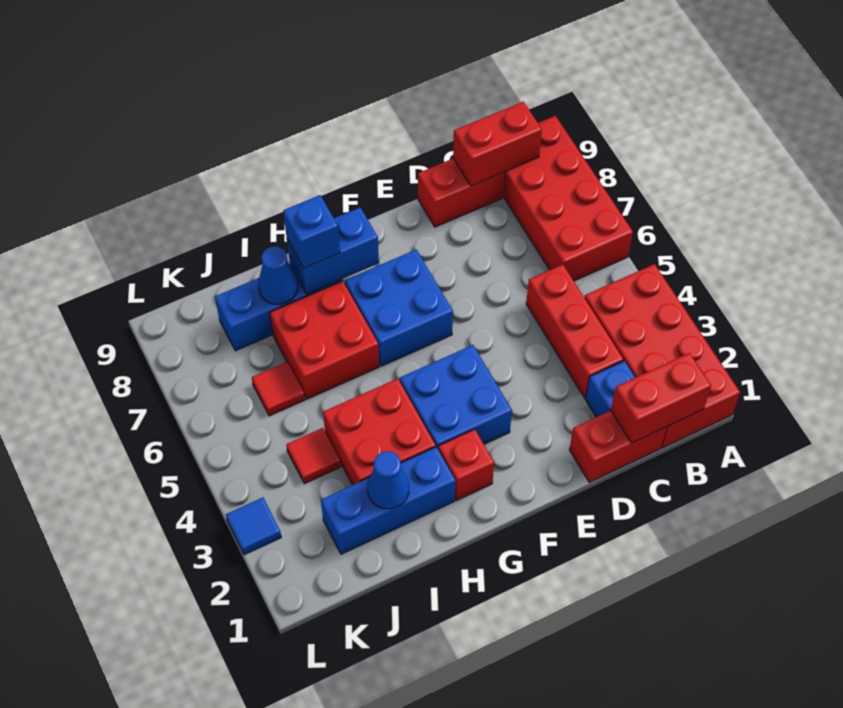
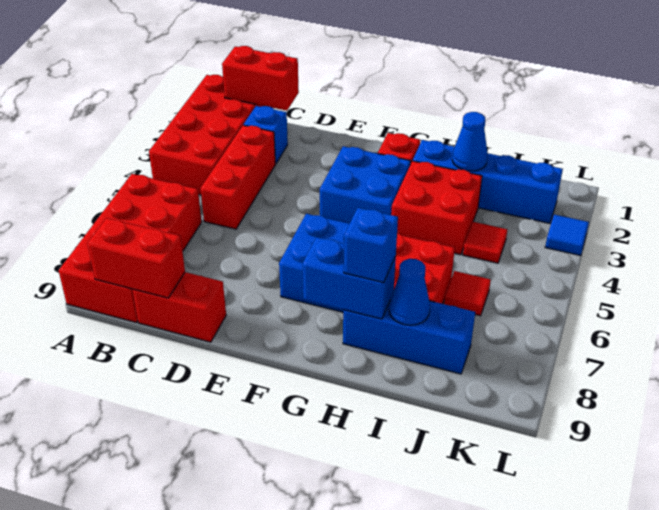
red brick C1:D1 level 1 -> none
blue brick H2:J2 level 1 -> blue brick H2:K2 level 1

